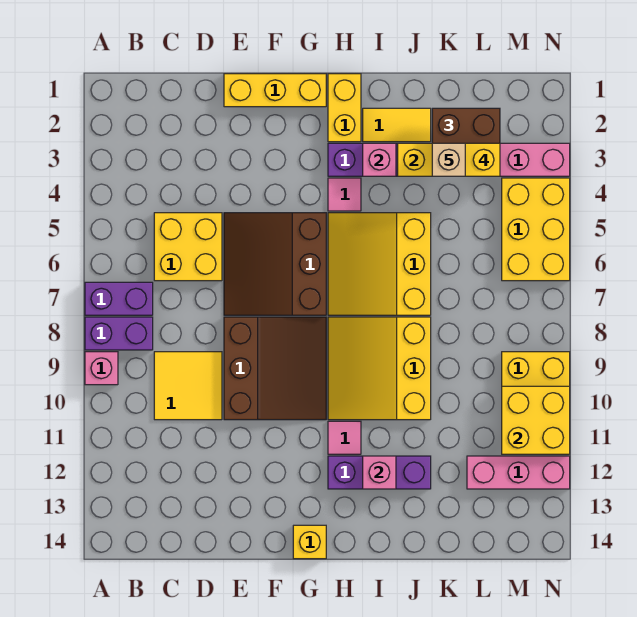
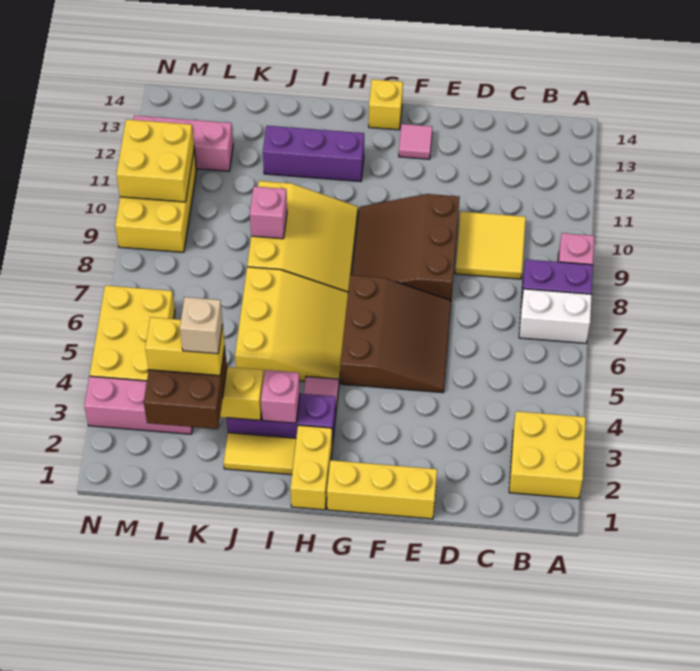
purple brick A7:B7 level 1 -> white brick A7:B7 level 1
yellow brick C5:D6 level 1 -> yellow brick A2:B3 level 1
pink tile H11 level 1 -> pink tile F13 level 1
pink brick I12 level 2 -> pink brick J9 level 2

